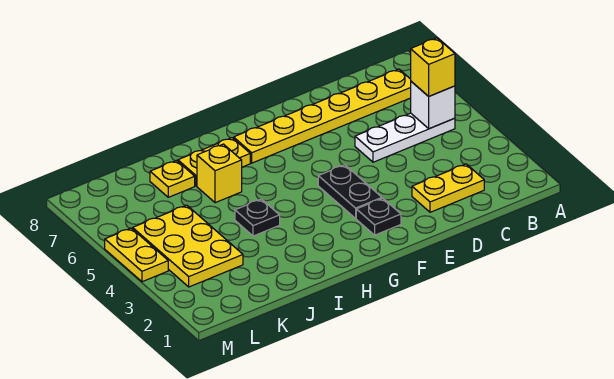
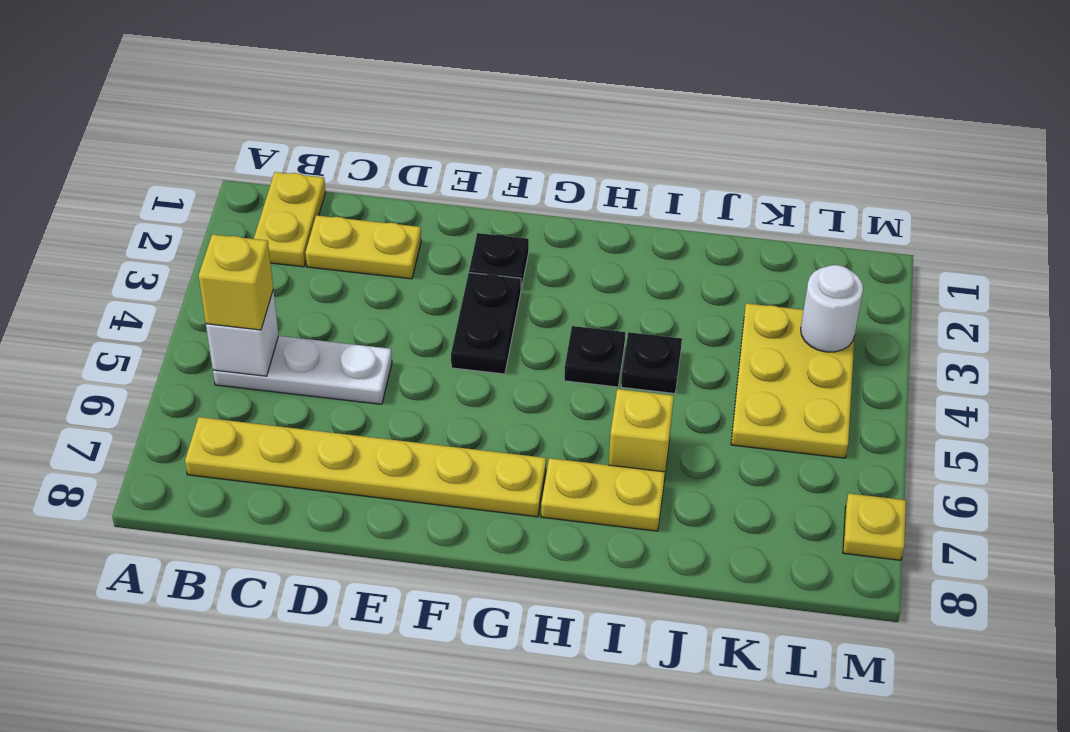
none -> black plate H4 level 1
yellow plate J7 level 1 -> yellow plate M7 level 1
none -> white round brick L3 level 2
yellow plate M4:M5 level 1 -> yellow plate B1:B2 level 1

